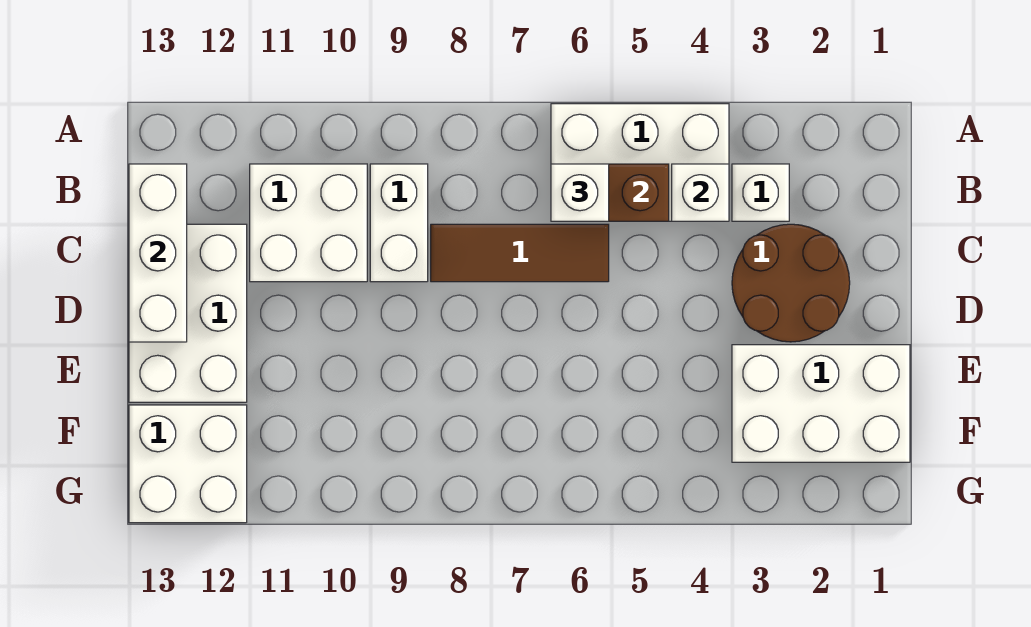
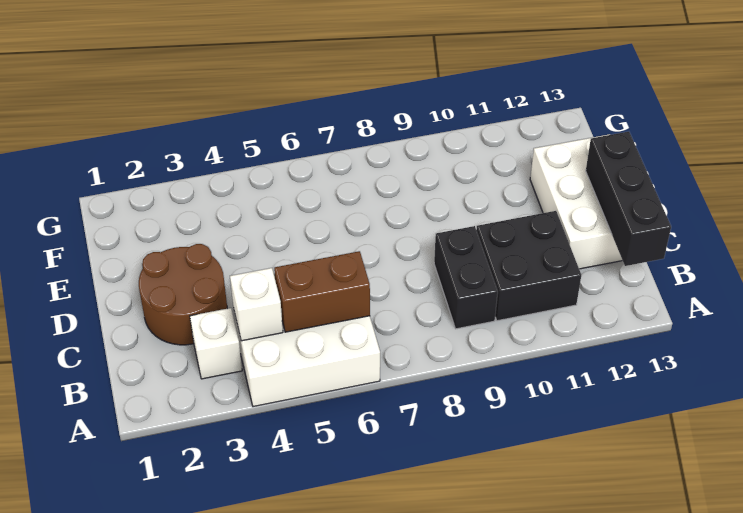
white brick B6 level 3 -> none
white brick B9:C9 level 1 -> black brick B9:C9 level 1
white brick B10:C11 level 1 -> black brick B10:C11 level 1
white brick B13:D13 level 2 -> black brick B13:D13 level 2
brown tile C6:C8 level 1 -> none
white brick E1:F3 level 1 -> none
white brick F12:G13 level 1 -> none

